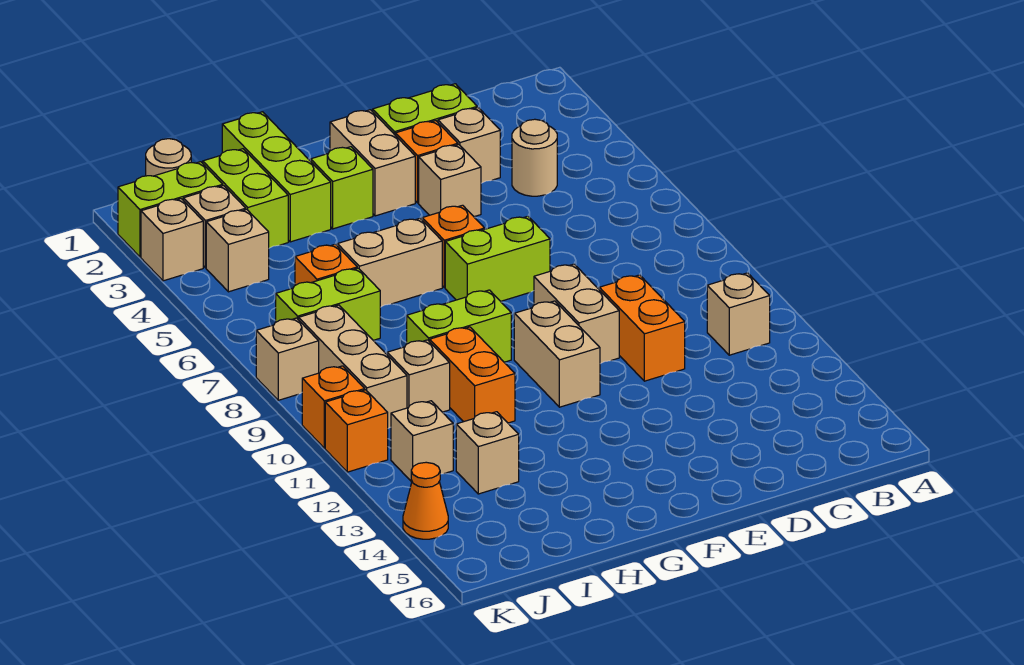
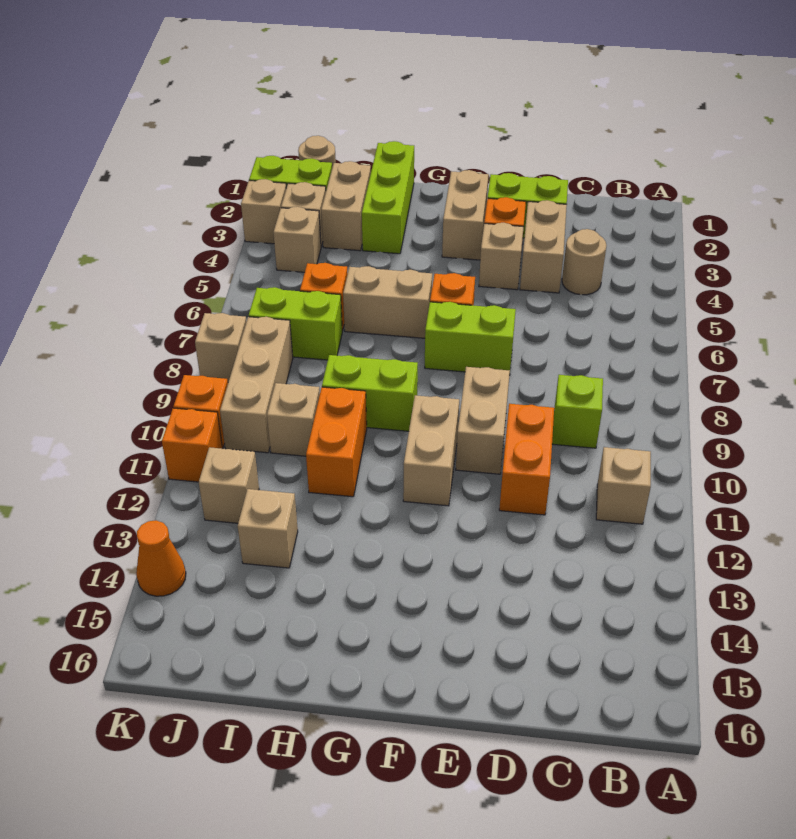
tan brick D3 level 1 -> tan brick D3:D4 level 1
lime brick G3 level 1 -> lime brick C9 level 1
lime brick I2:I3 level 1 -> tan brick I2:I3 level 1

